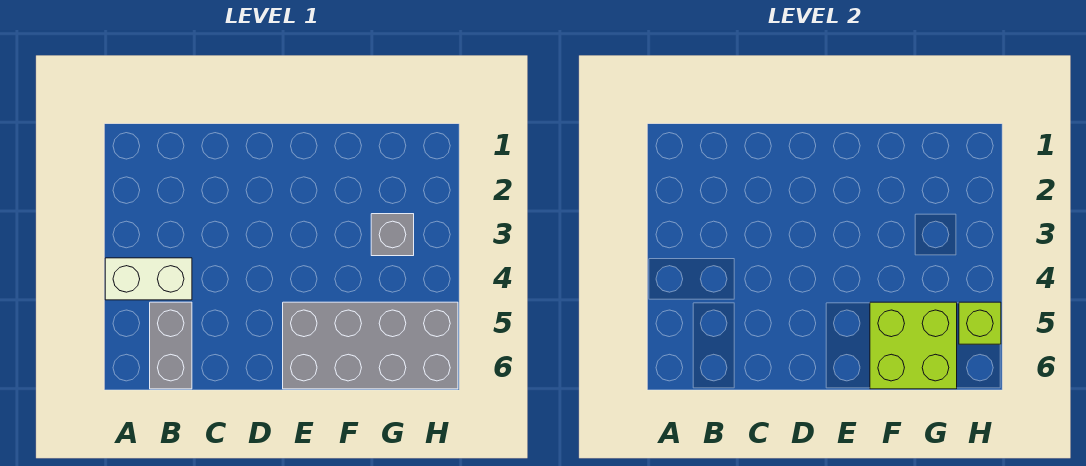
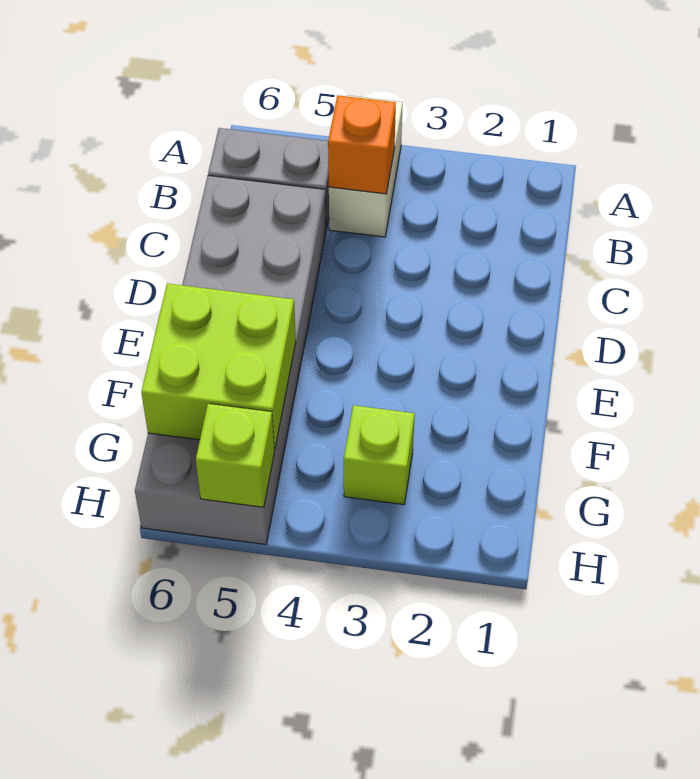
none -> orange brick B4 level 2
grey brick E5:H6 level 1 -> grey brick C5:H6 level 1
grey brick G3 level 1 -> lime brick G3 level 1

